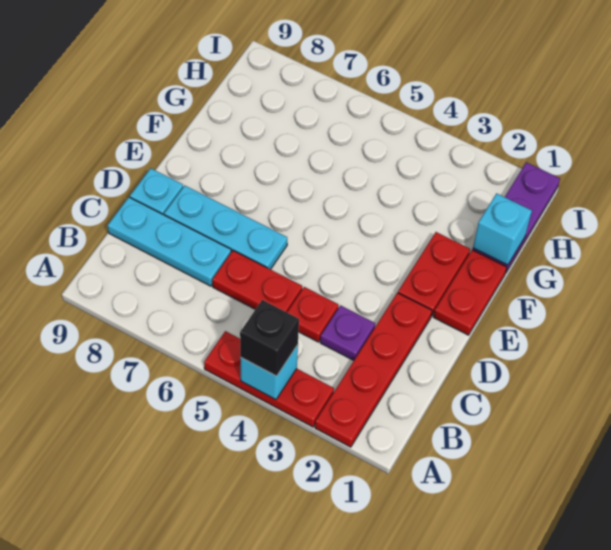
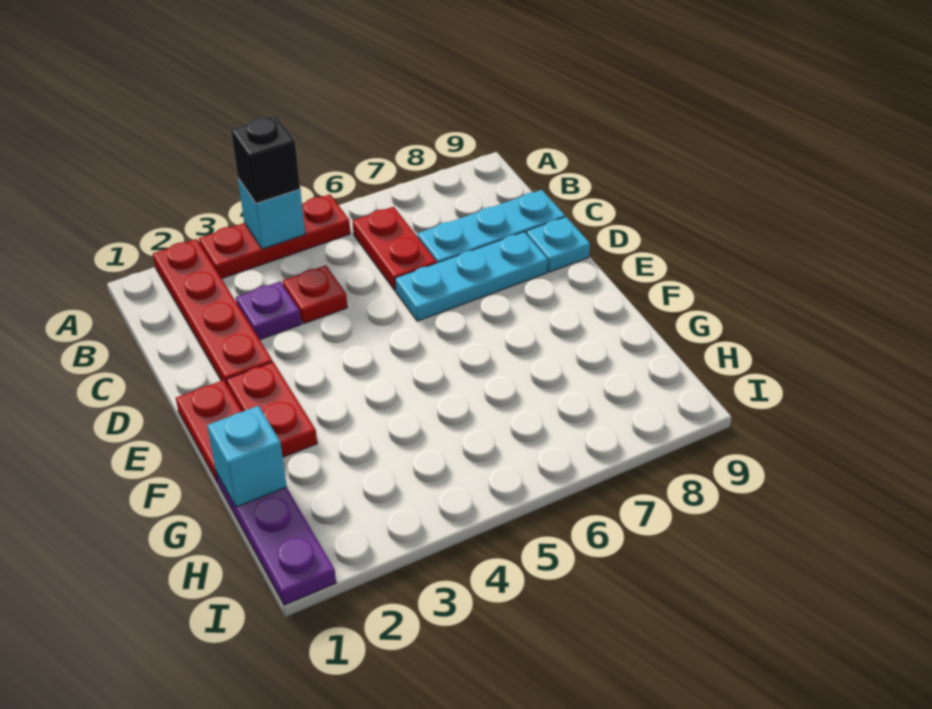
red plate C5:C6 level 1 -> red plate B6:C6 level 1

